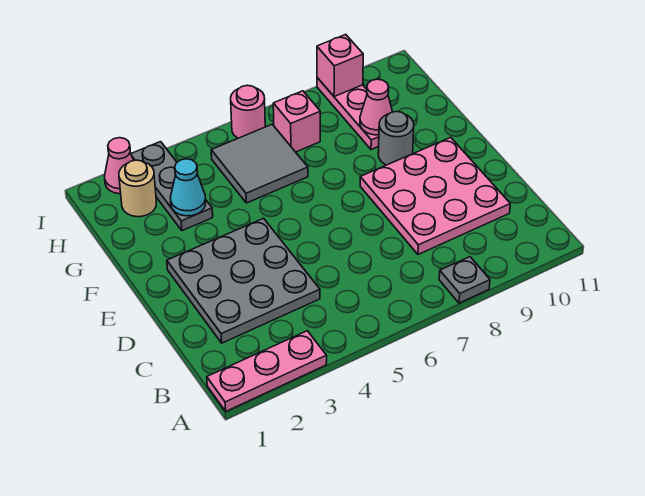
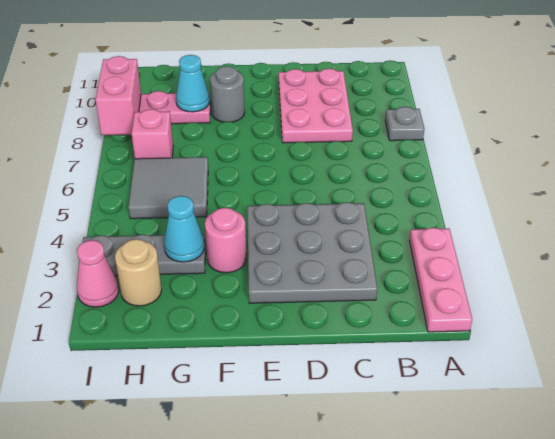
pink plate C8:E10 level 1 -> pink plate C8:D10 level 1
pink cone G9 level 2 -> cyan cone G9 level 2
pink round brick I6 level 1 -> pink round brick F3 level 1
pink brick I9 level 2 -> pink brick I8:I9 level 2

